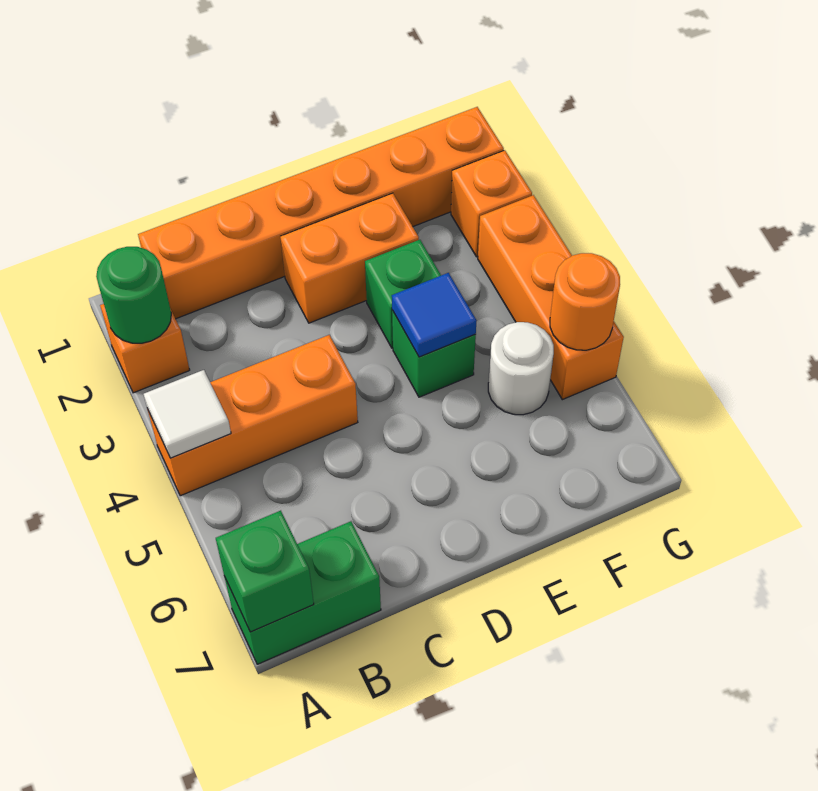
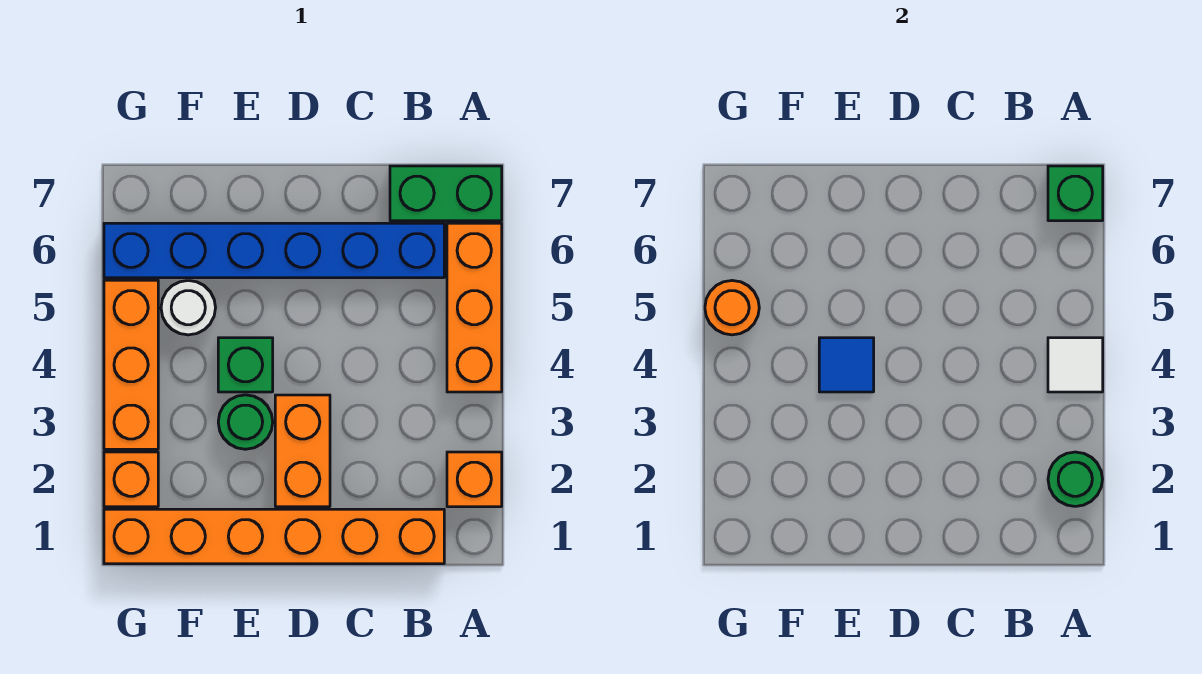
orange brick A4:C4 level 1 -> orange brick A4:A6 level 1
none -> blue brick B6:G6 level 1
orange brick D2:E2 level 1 -> orange brick D2:D3 level 1
green brick E3 level 1 -> green round brick E3 level 1

